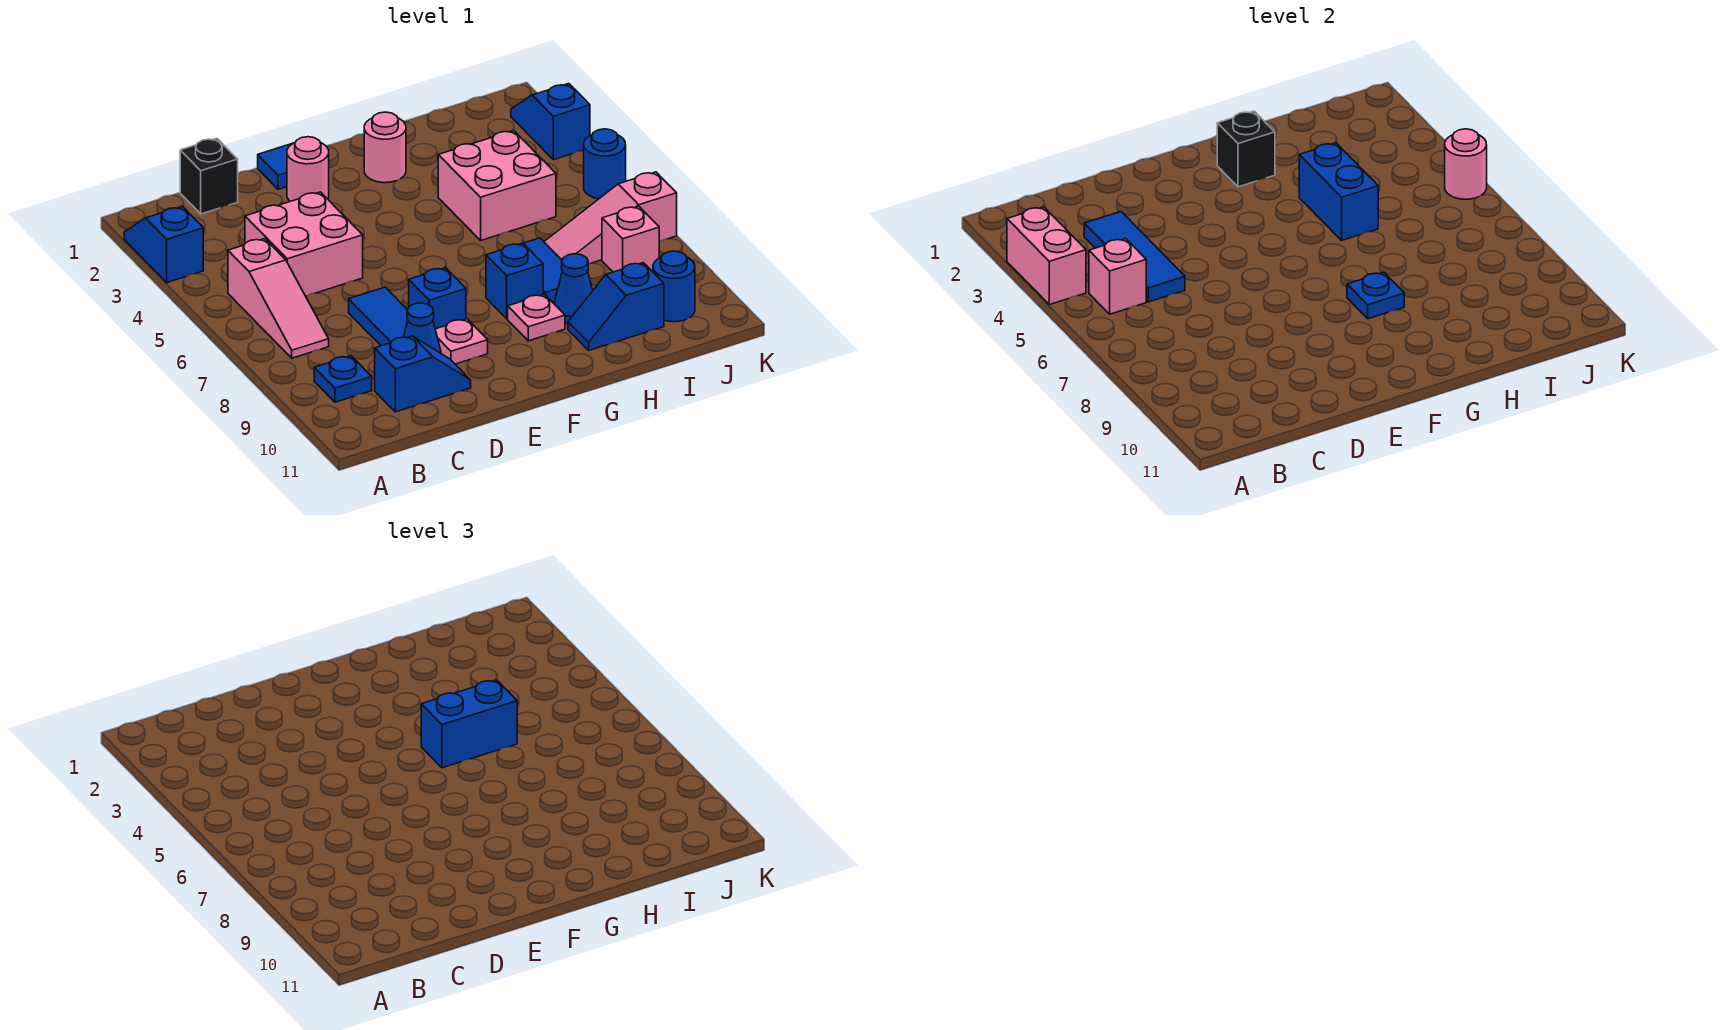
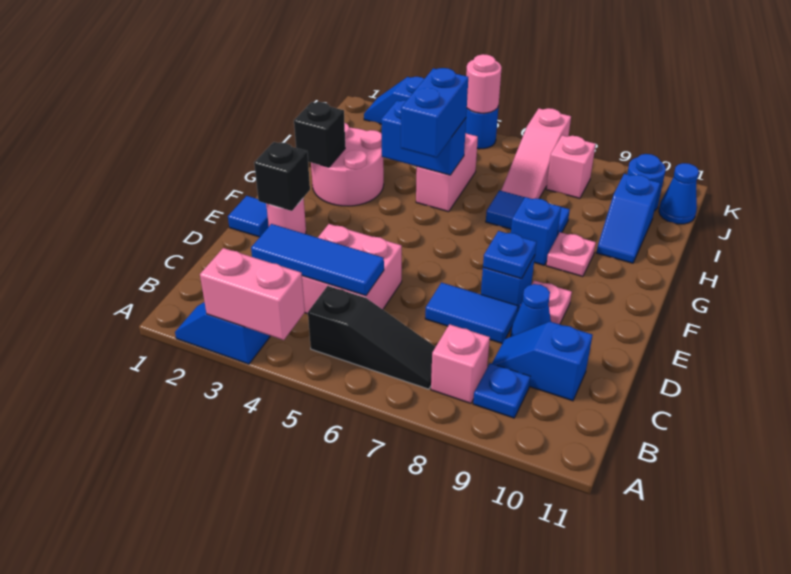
pink slope B5:B7 level 1 top 5 -> black slope B5:B7 level 1 top 5
pink brick B5 level 2 -> pink brick B8 level 1
black brick C1 level 1 -> black brick E2 level 2
blue slope C10:D10 level 1 top C -> blue slope C9:C10 level 1 top 10
pink round brick G2 level 1 -> pink round brick G2:H3 level 1
blue plate G8 level 2 -> blue plate E8 level 2
pink brick H4:I5 level 1 -> pink brick H5:I5 level 1
blue cone H9 level 1 -> blue cone J11 level 1

